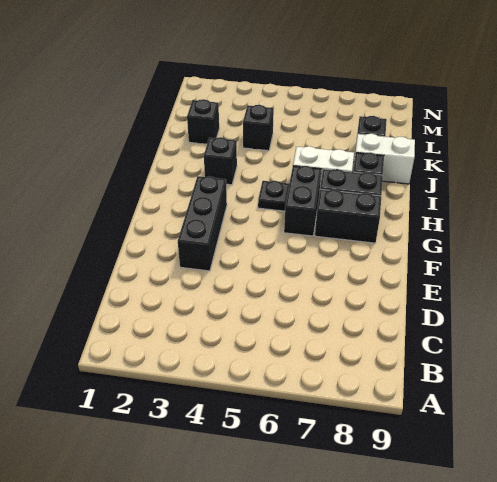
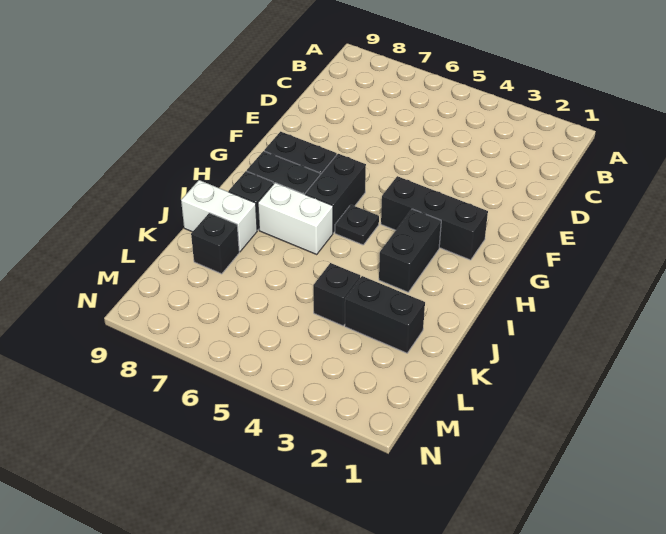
black brick E3:G3 level 1 -> black brick G2:G4 level 1
black brick I3 level 1 -> black brick H3:I3 level 1
black brick K2 level 1 -> black brick K2:K3 level 1

